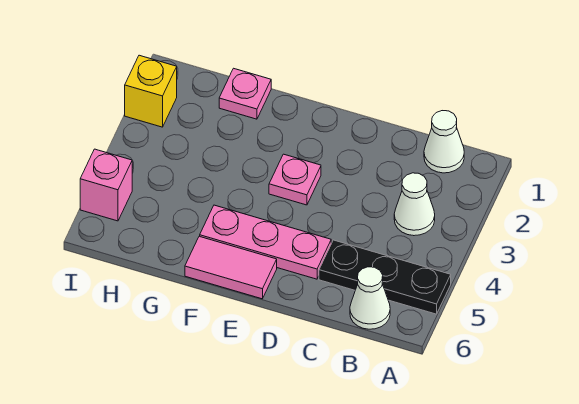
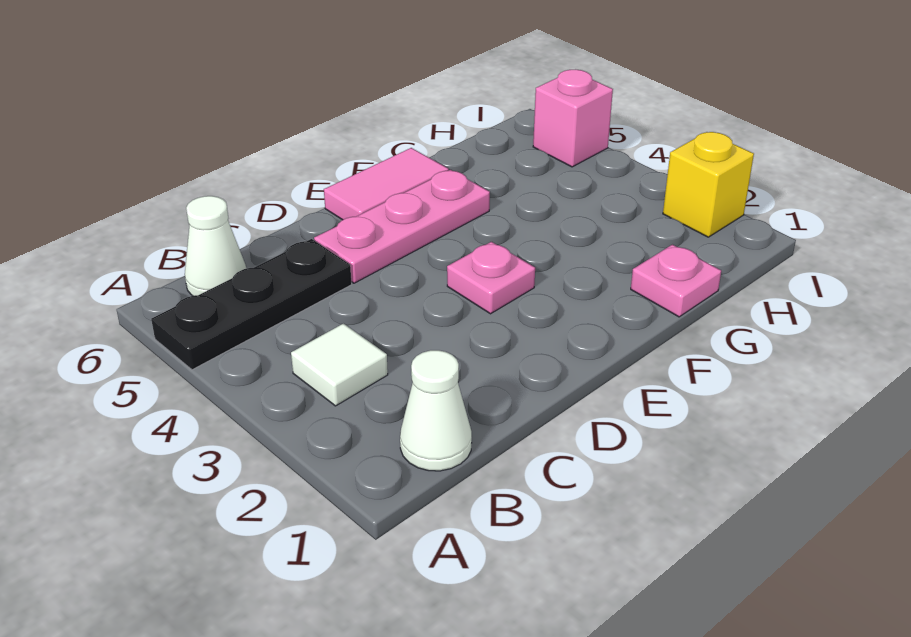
white cone B3 level 1 -> white tile B3 level 1

